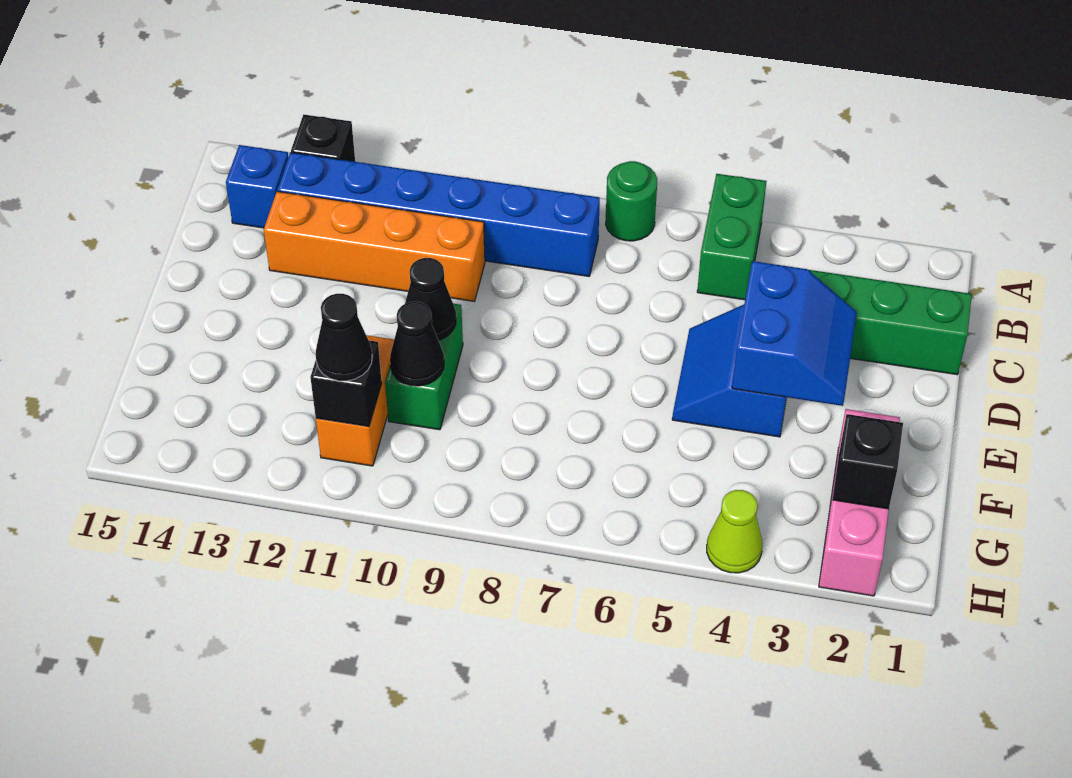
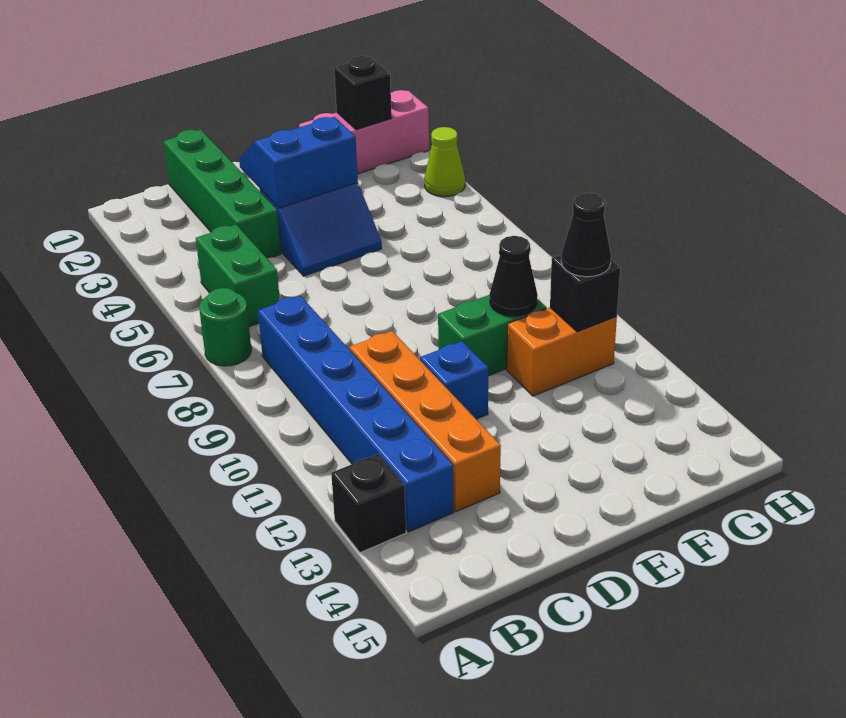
green brick A5:B5 level 1 -> green brick B5:B6 level 1
blue brick B14 level 1 -> blue brick D11 level 1
black cone E10 level 2 -> none

